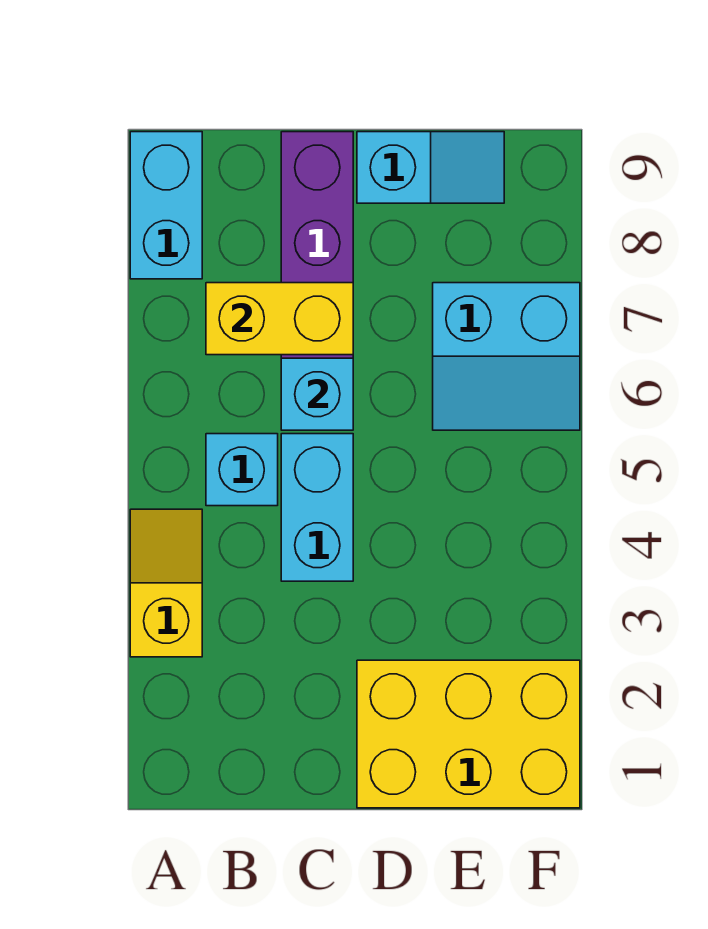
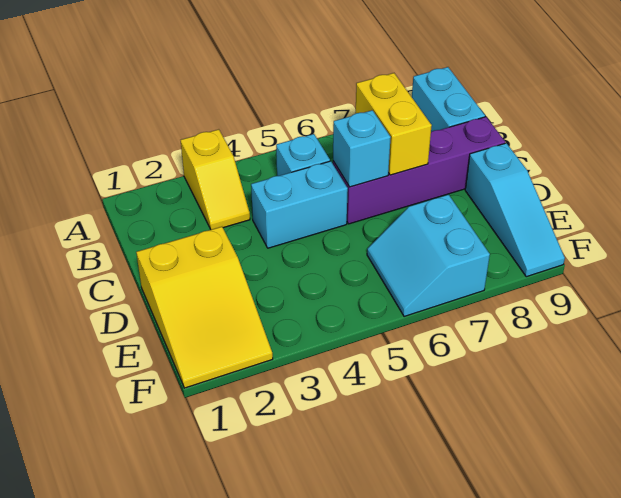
yellow slope A3:A4 level 1 top 3 -> yellow slope A3:B3 level 1 top A
cyan brick A8:A9 level 1 -> cyan brick A9:B9 level 1
yellow brick D1:F2 level 1 -> yellow slope D1:F2 level 1 top D
cyan slope D9:E9 level 1 top D -> cyan slope D9:F9 level 1 top D

